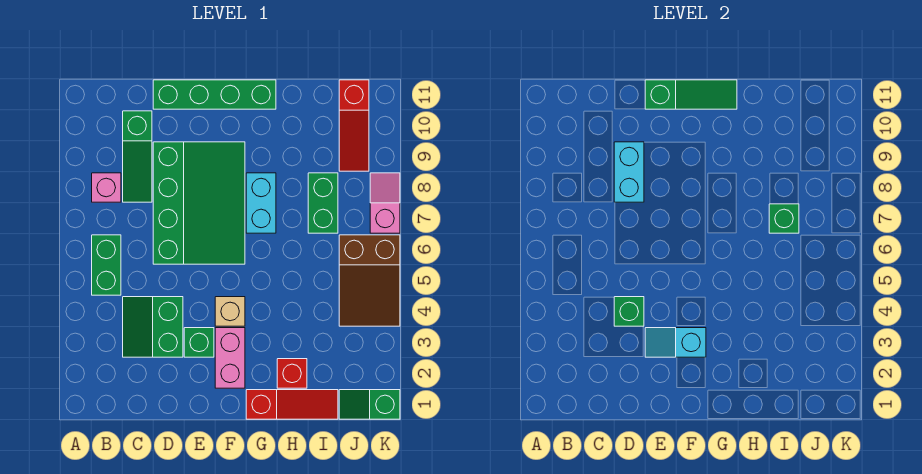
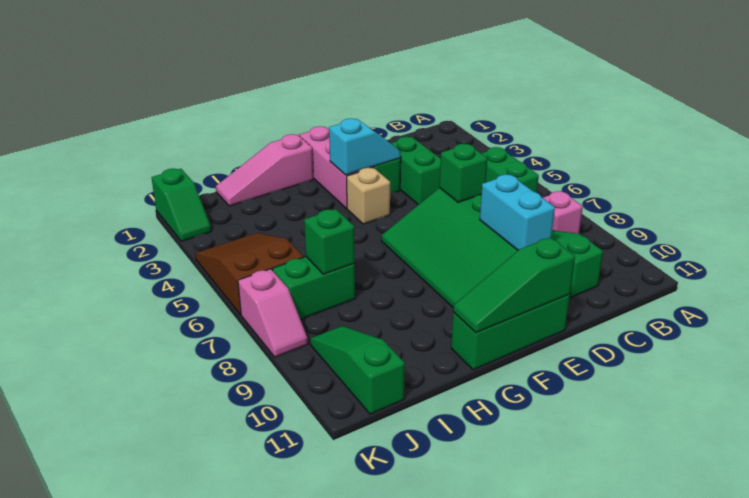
green brick D4 level 2 -> green brick D6 level 2
green brick D11:G11 level 1 -> green brick E11:G11 level 1
pink brick F2:F3 level 1 -> pink brick F1:F3 level 1
red slope G1:I1 level 1 top G -> pink slope G1:I1 level 1 top G
cyan brick G7:G8 level 1 -> none
red brick H2 level 1 -> none
green brick I7:I8 level 1 -> green brick I7:J7 level 1
green slope J1:K1 level 1 top K -> green slope K1:K2 level 1 top 1
red slope J9:J11 level 1 top 11 -> green slope J9:J11 level 1 top 11

